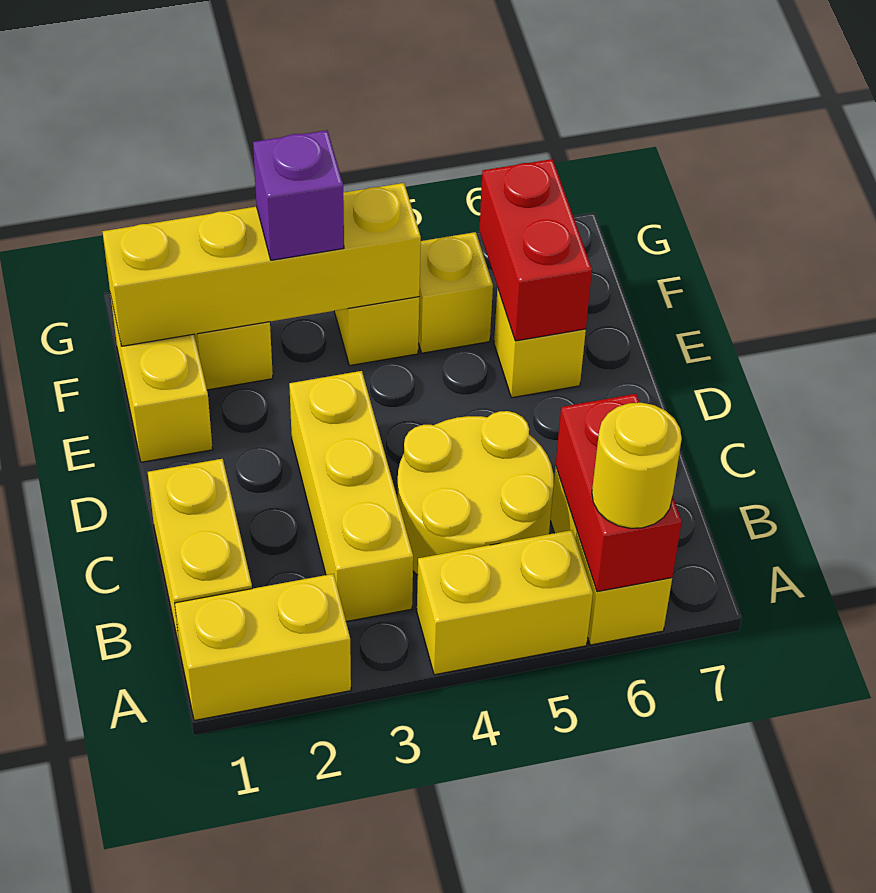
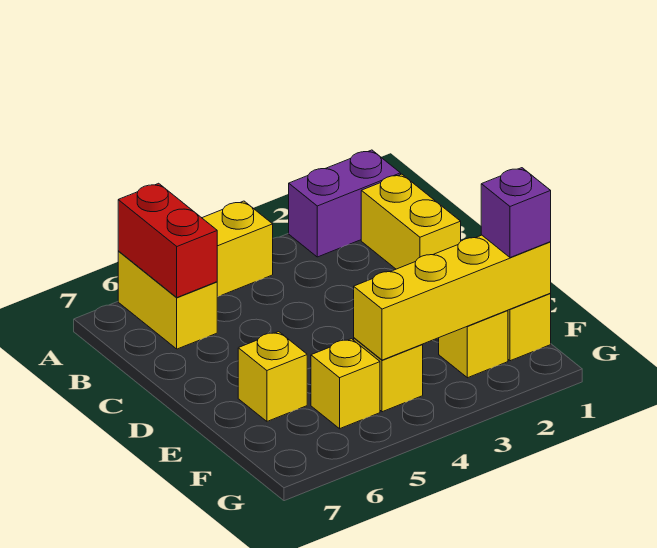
yellow brick A1:A2 level 1 -> purple brick A1:A2 level 1
yellow round brick A6 level 3 -> none
yellow brick B3:D3 level 1 -> none
yellow round brick B4:C5 level 1 -> none
red brick E6:F6 level 2 -> none
purple brick F3 level 3 -> purple brick F1 level 3

